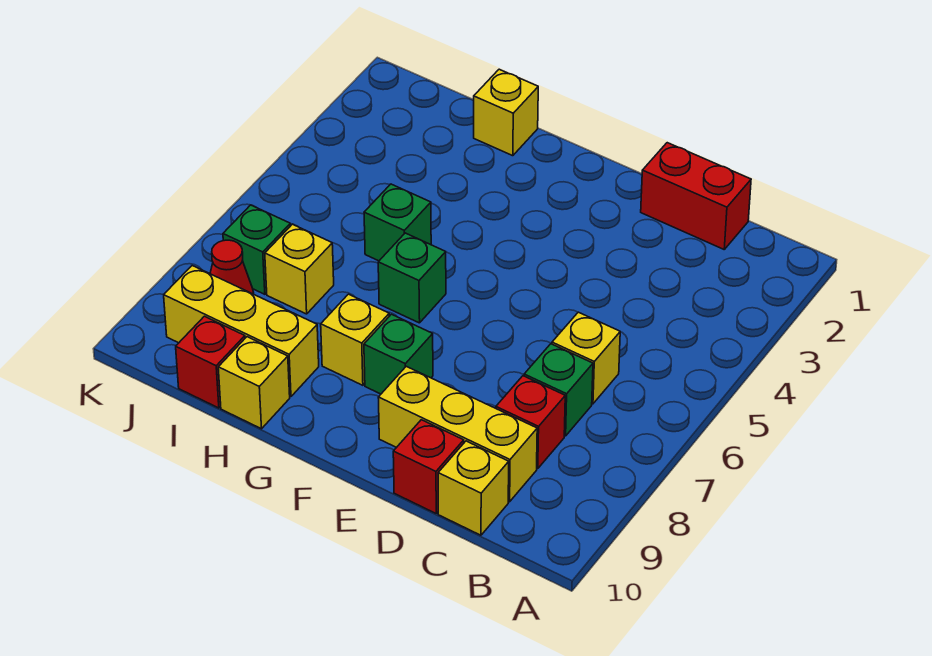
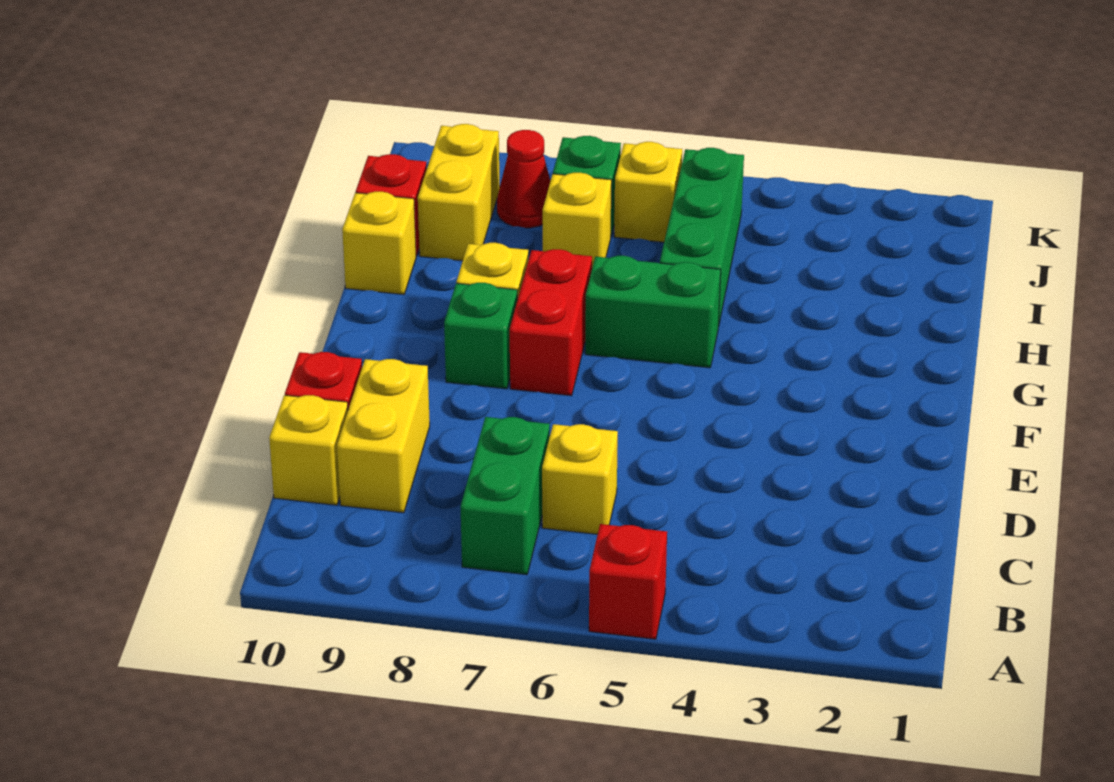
red brick C1:D1 level 1 -> red brick F7:G7 level 1
green brick C7 level 1 -> green brick B7:C7 level 1
red brick C8 level 1 -> red brick A5 level 1
yellow brick C9:E9 level 1 -> yellow brick C9:D9 level 1
green brick G6 level 1 -> green brick G5:G6 level 1
yellow brick H1 level 1 -> yellow brick J6 level 1
green brick H5 level 1 -> green brick H5:J5 level 1
yellow brick H9:J9 level 1 -> yellow brick I9:J9 level 1

